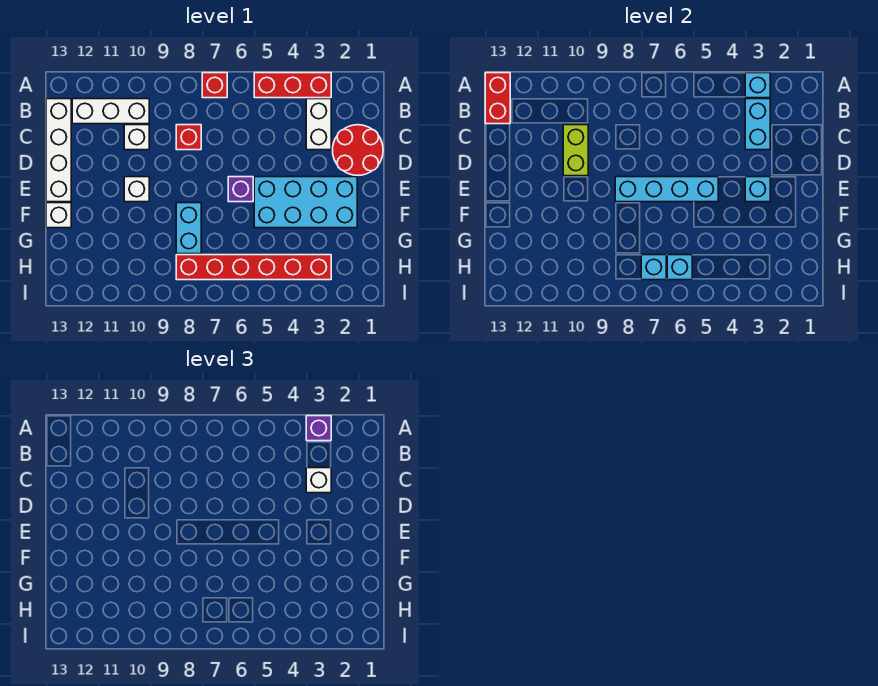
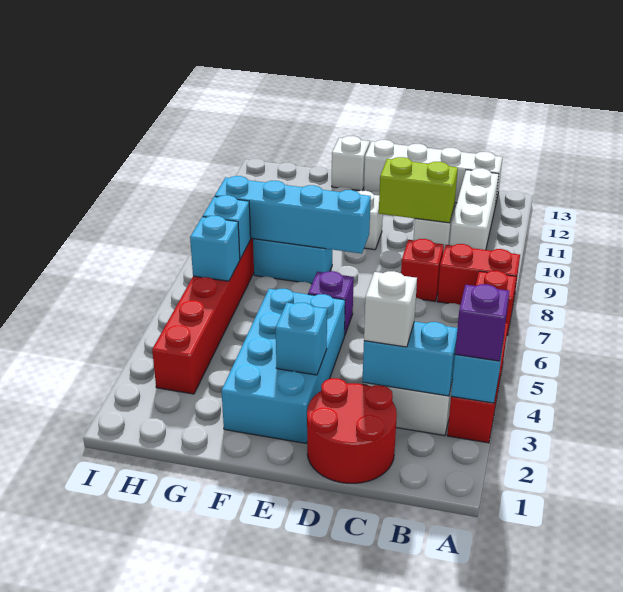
red brick A13:B13 level 2 -> red brick A8:B8 level 1
cyan brick E5:E8 level 2 -> cyan brick E8:H8 level 2

